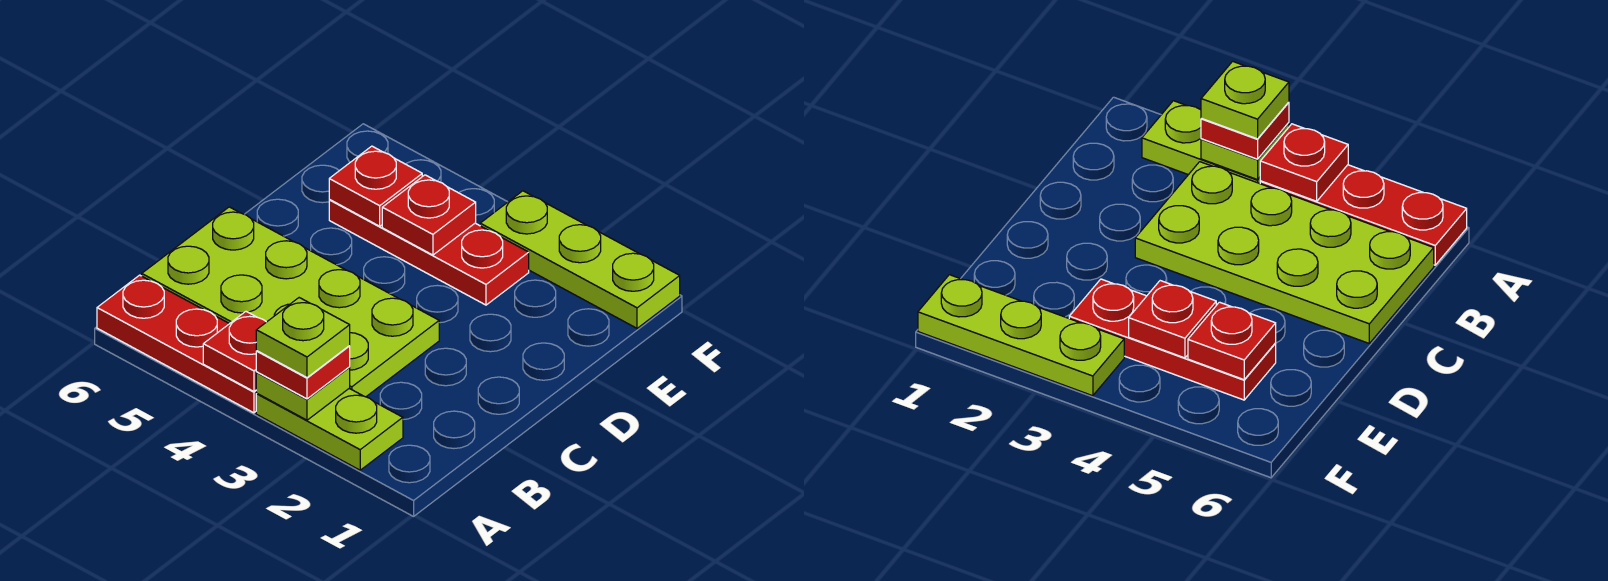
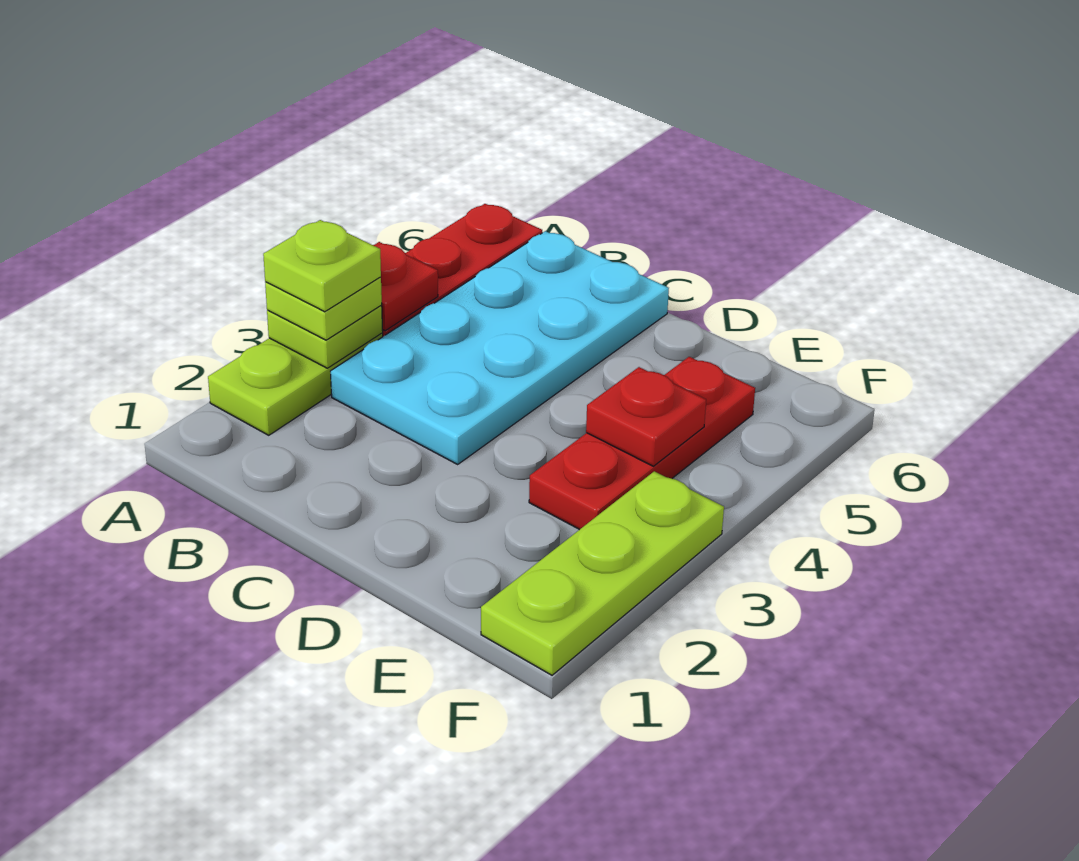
red plate A3 level 3 -> lime plate A3 level 3
lime plate B3:C6 level 1 -> cyan plate B3:C6 level 1
red plate E5 level 2 -> none

